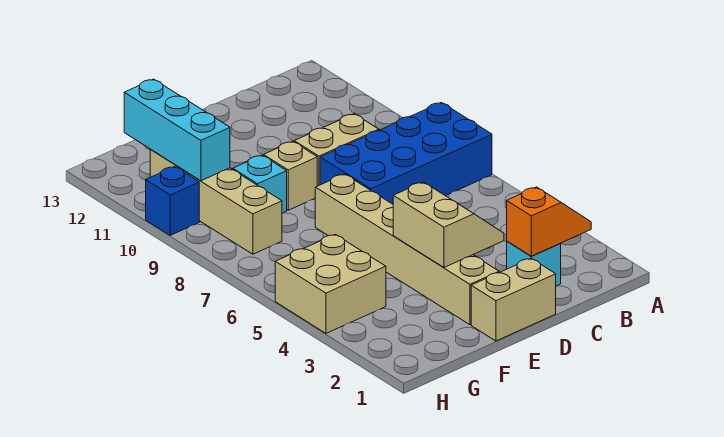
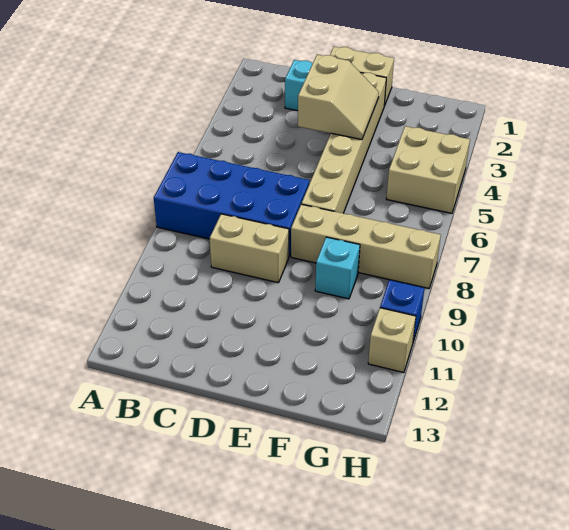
orange slope B2:C2 level 2 top C -> none
tan slope D3:E4 level 2 top E -> tan slope D3:E4 level 2 top D
tan brick E9 level 1 -> tan brick H11 level 1
tan brick G8:G11 level 1 -> tan brick E8:H8 level 1
cyan brick G10:G12 level 2 -> none

